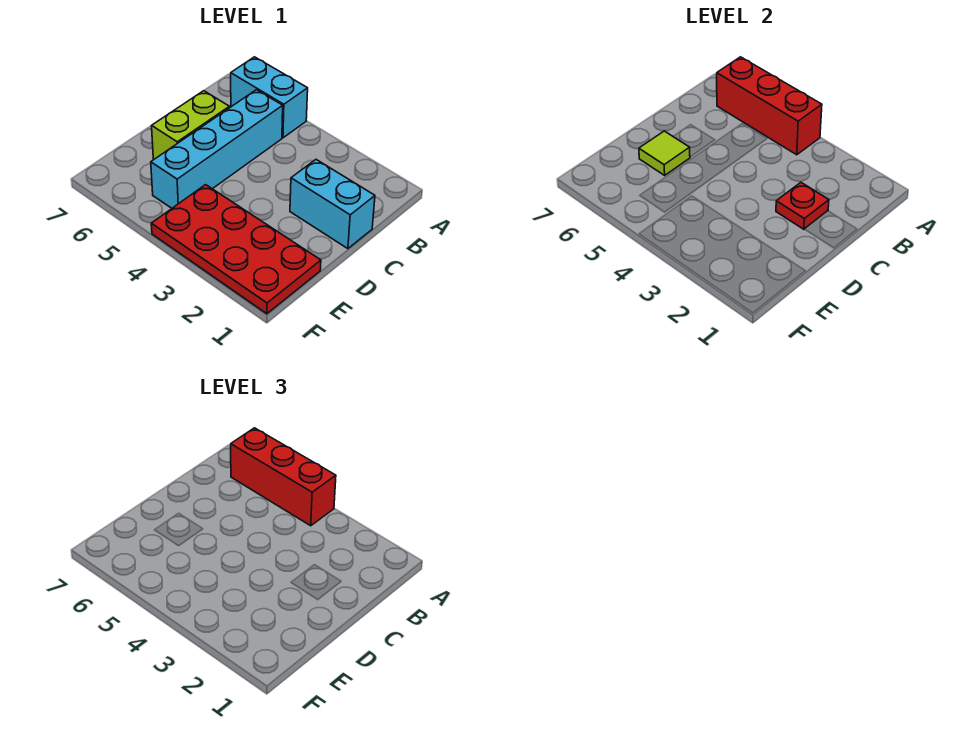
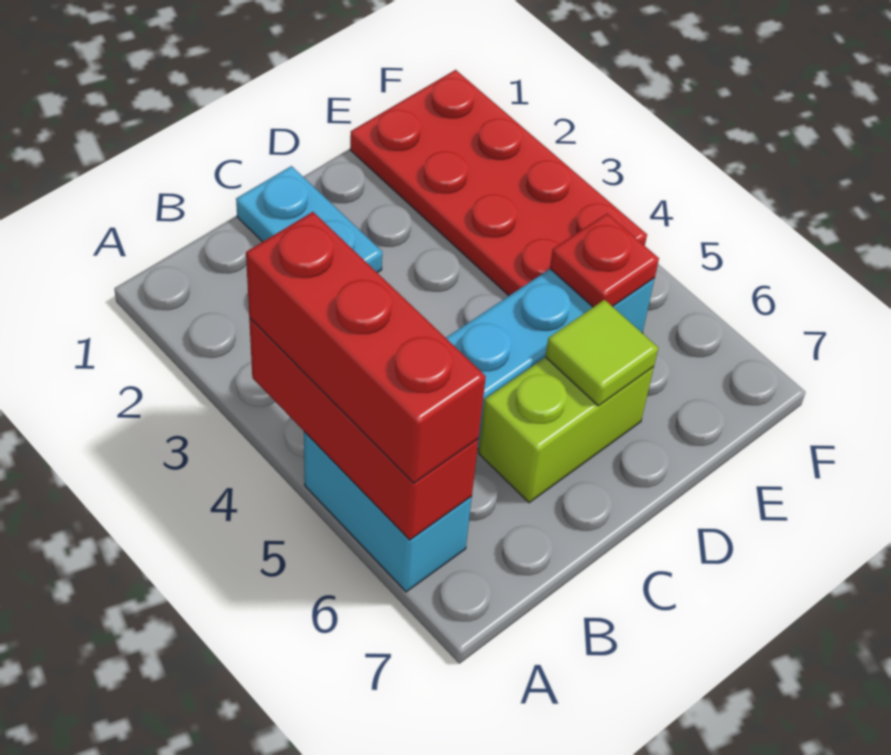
cyan brick C1:C2 level 1 -> cyan plate C1:C2 level 1
red plate C2 level 2 -> red plate E5 level 2

